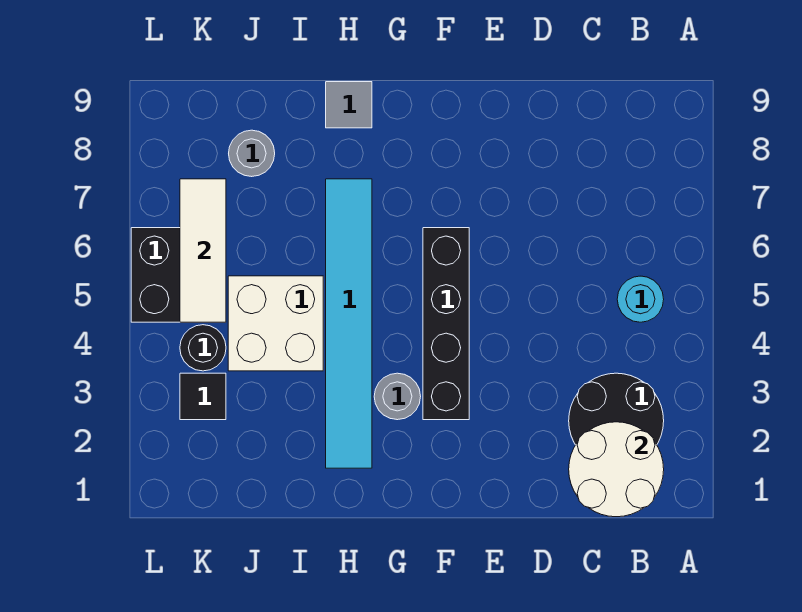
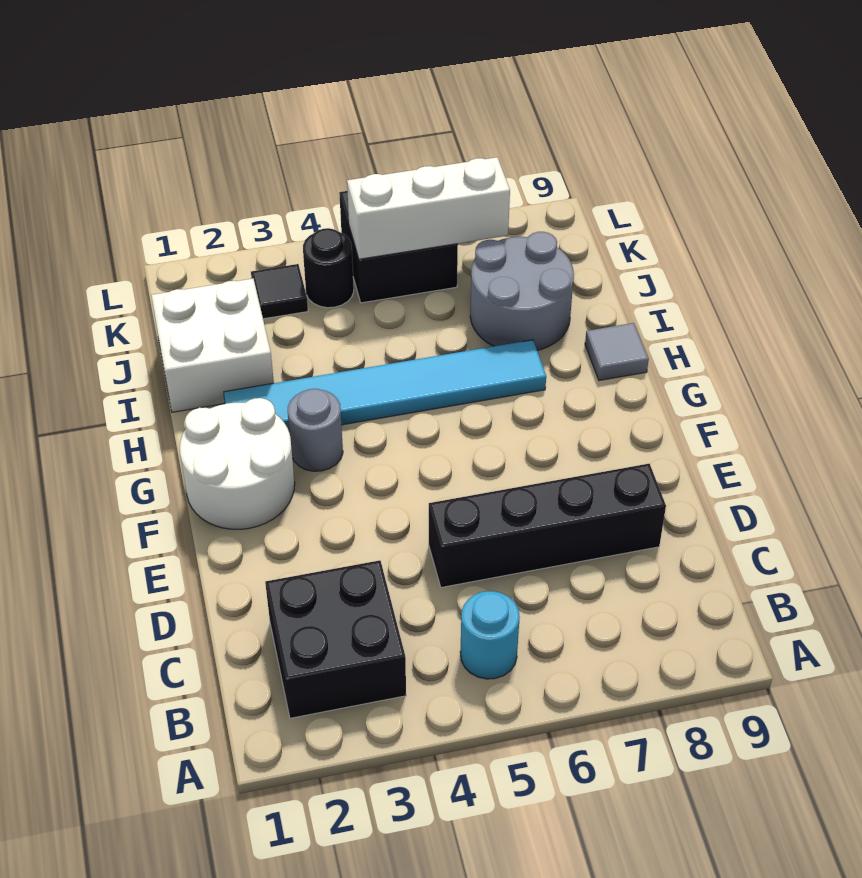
white round brick B1:C2 level 2 -> white round brick F1:G2 level 1
black round brick B2:C3 level 1 -> black brick B2:C3 level 1
black brick F3:F6 level 1 -> black brick D5:D8 level 1
white brick I4:J5 level 1 -> white brick I1:J2 level 1
grey round brick J8 level 1 -> grey round brick I7:J8 level 1
white tile K5:K7 level 2 -> white brick K5:K7 level 2

